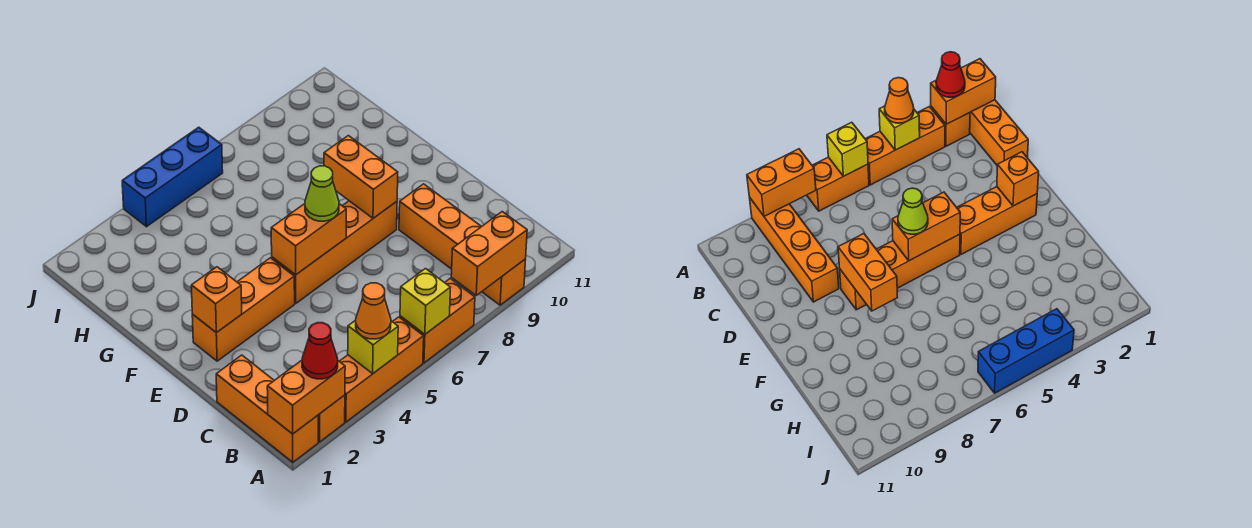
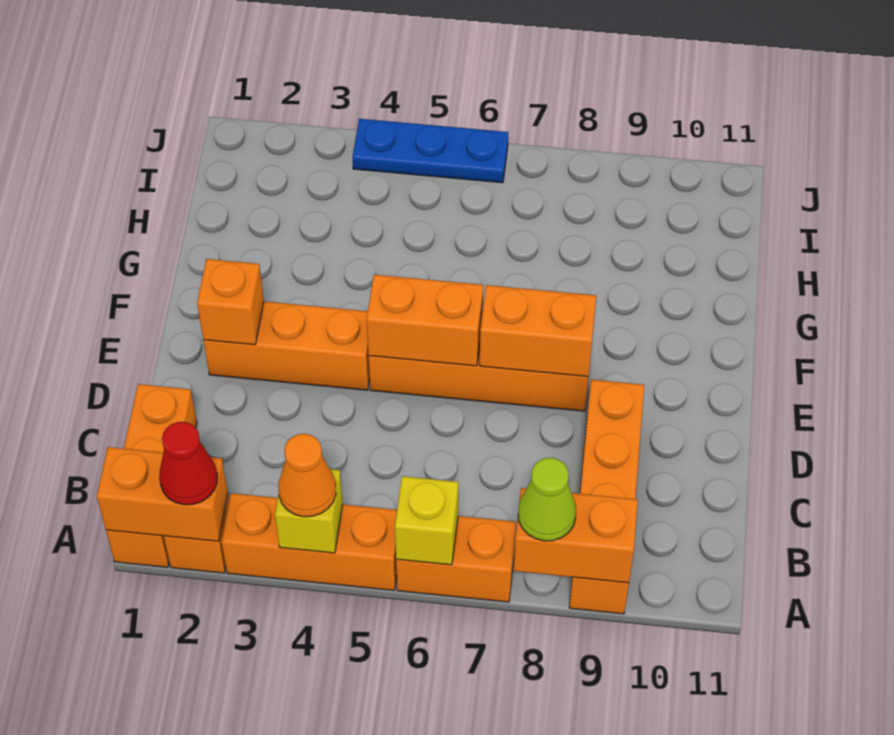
lime cone E6 level 3 -> lime cone A8 level 3
orange brick E8:F8 level 2 -> orange brick E7:E8 level 2
blue brick J4:J6 level 1 -> blue plate J4:J6 level 1

